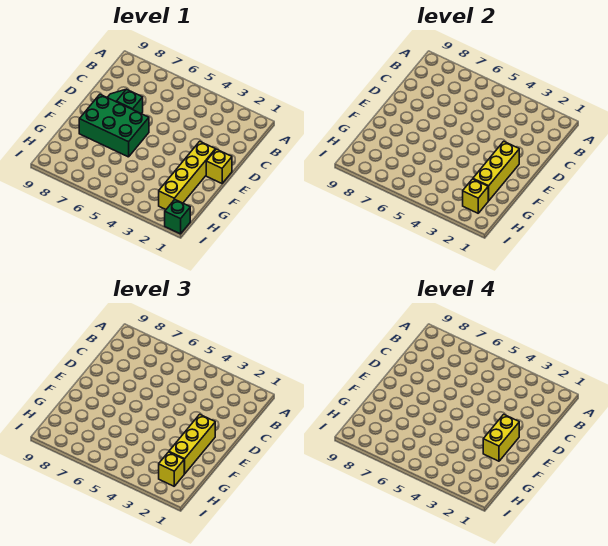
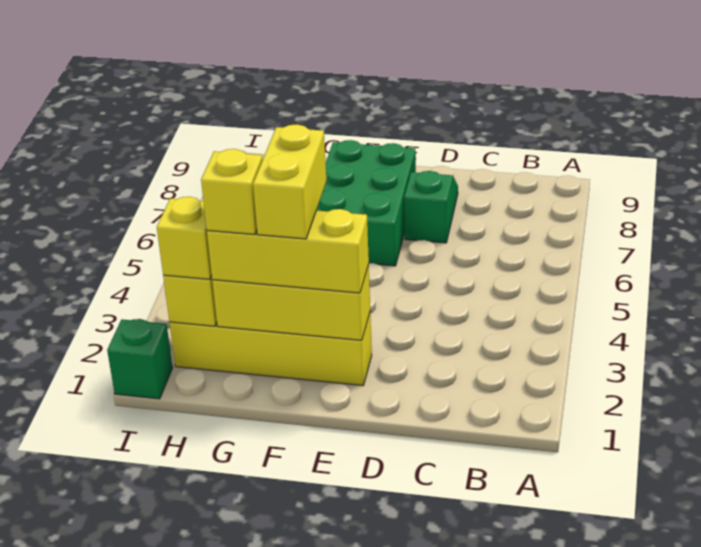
yellow brick E1 level 1 -> yellow brick G2 level 4
yellow brick E2:F2 level 4 -> yellow brick F2:F3 level 4

